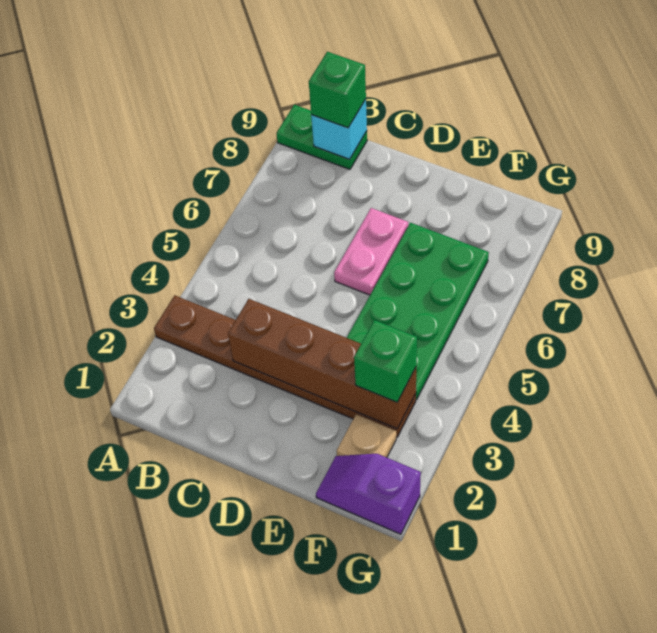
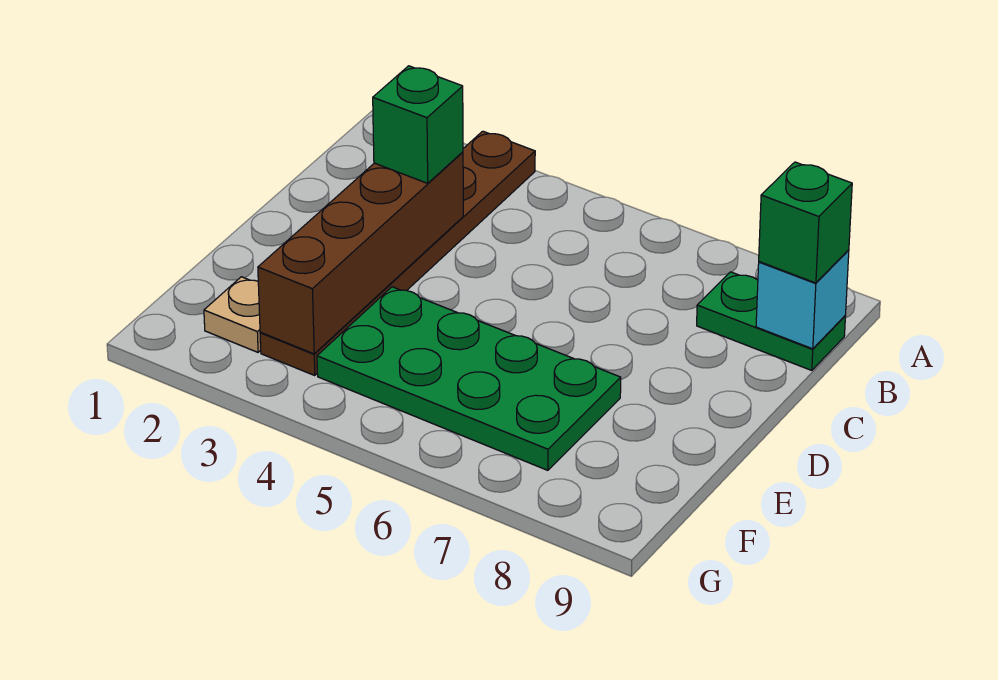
green plate A9:B9 level 1 -> green plate B8:B9 level 1
pink plate D6:D7 level 1 -> none
purple slope F1:G1 level 1 top G -> none
green brick F3 level 3 -> green brick C3 level 3

